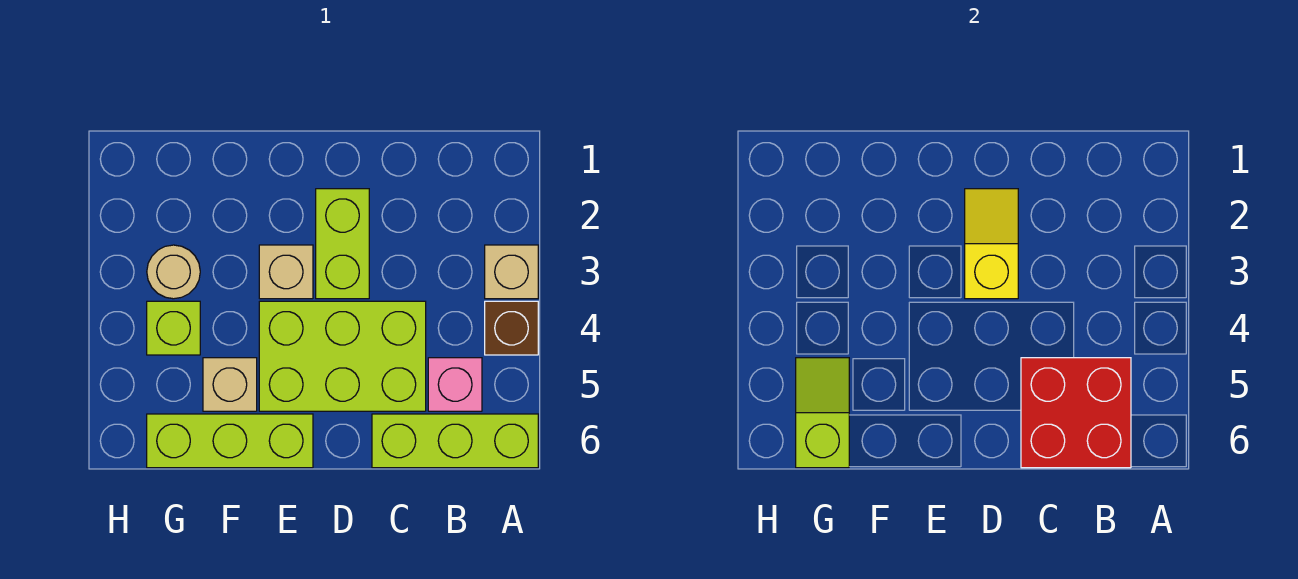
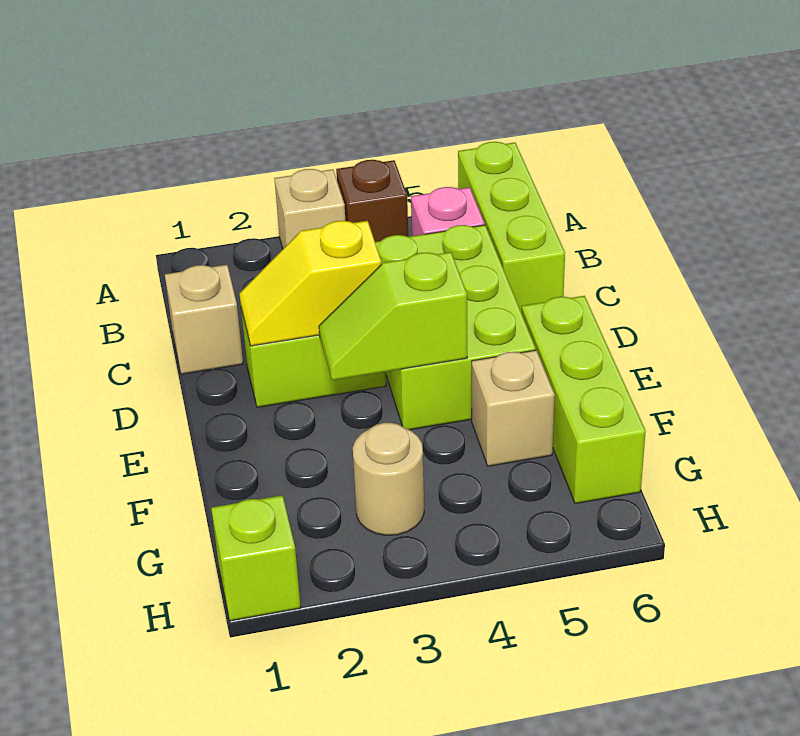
red brick B5:C6 level 2 -> none
tan brick E3 level 1 -> tan brick C1 level 1
lime brick G4 level 1 -> lime brick H1 level 1
lime slope G5:G6 level 2 top 6 -> lime slope E3:E4 level 2 top 4

